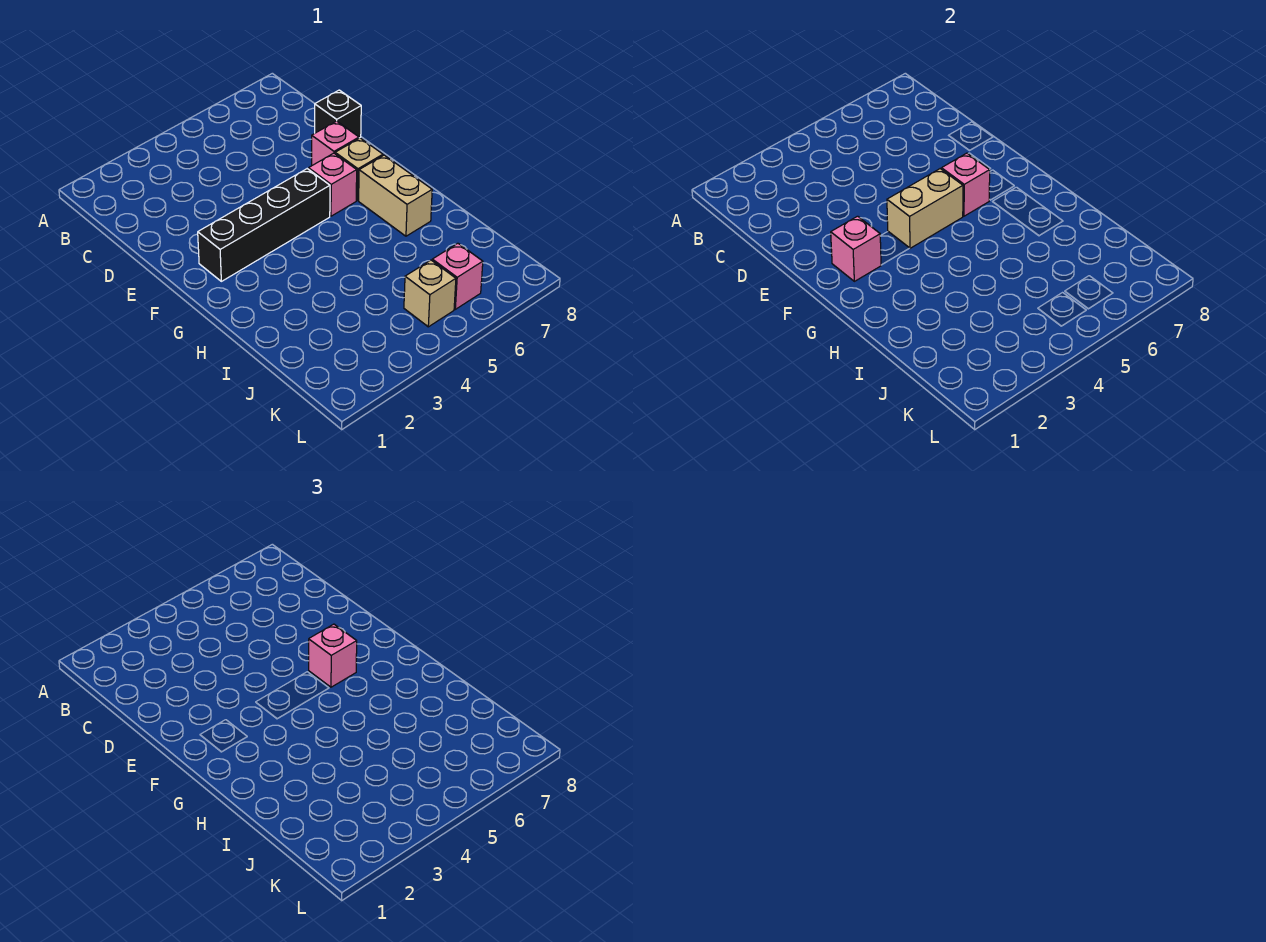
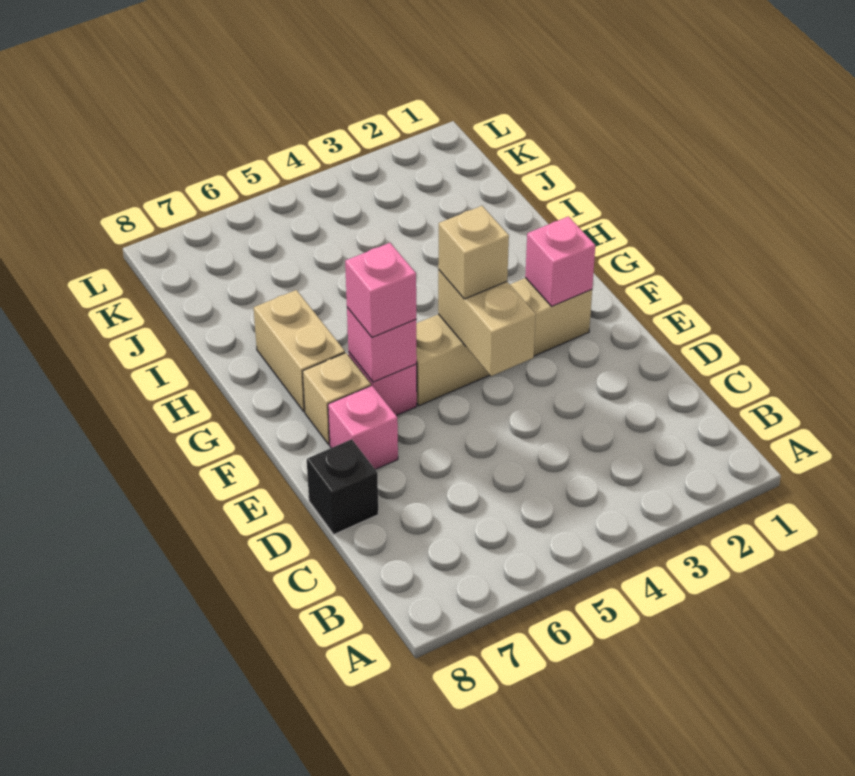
black brick F2:F5 level 1 -> tan brick F2:F5 level 1
tan brick F4:F5 level 2 -> tan brick E4:F4 level 2
tan brick K5 level 1 -> tan brick F4 level 3
pink brick K6 level 1 -> none

